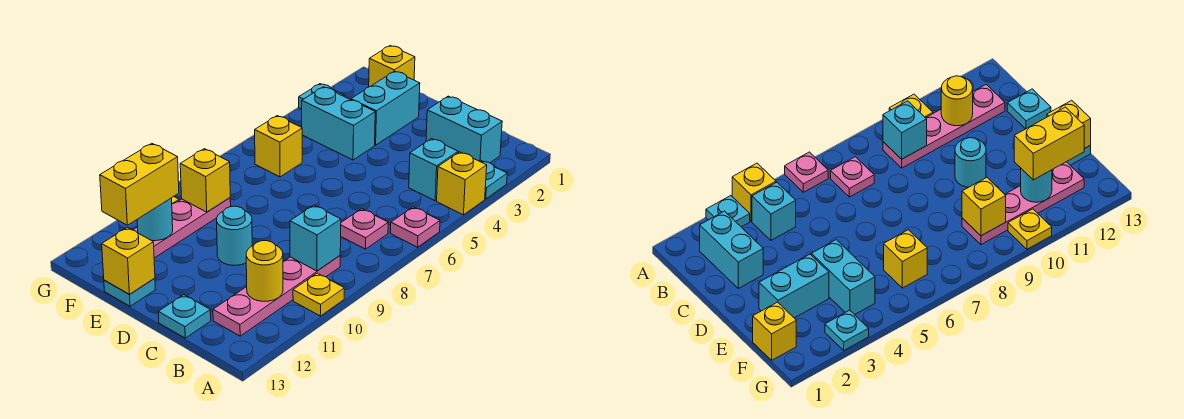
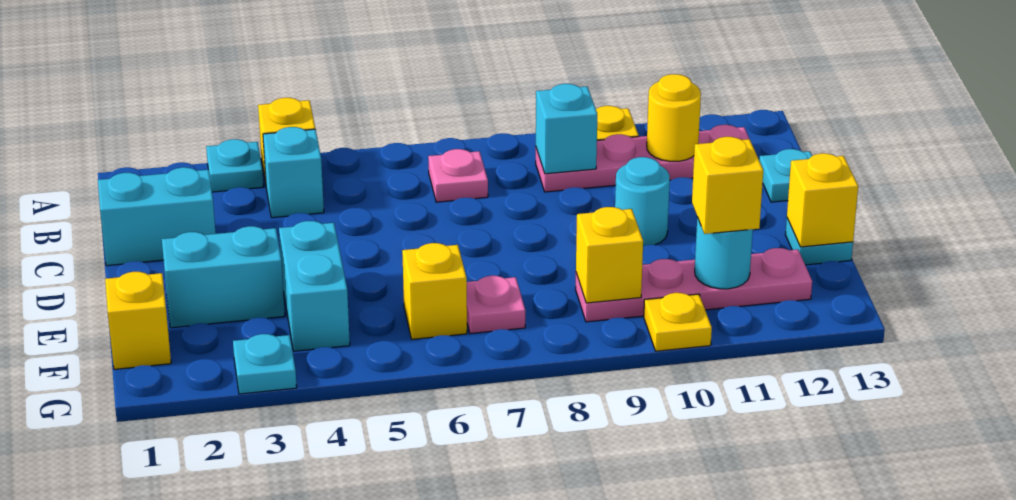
pink plate A6 level 1 -> pink plate F7 level 1
cyan brick B2:C2 level 1 -> cyan brick C1:C2 level 1
yellow brick F11:F12 level 3 -> yellow brick F11 level 3

